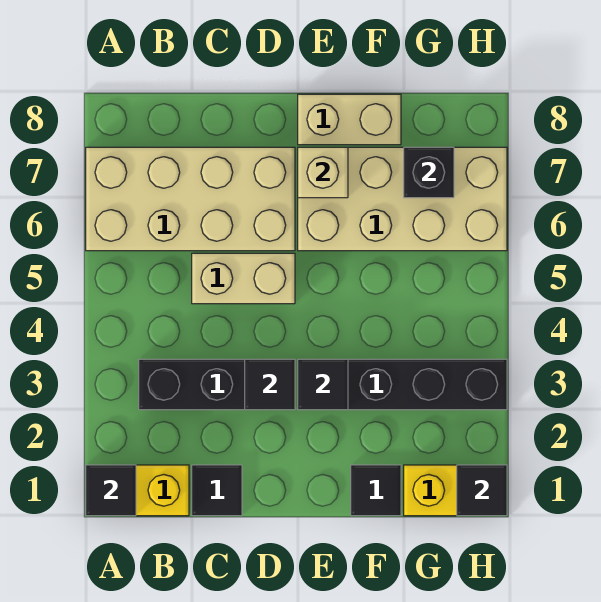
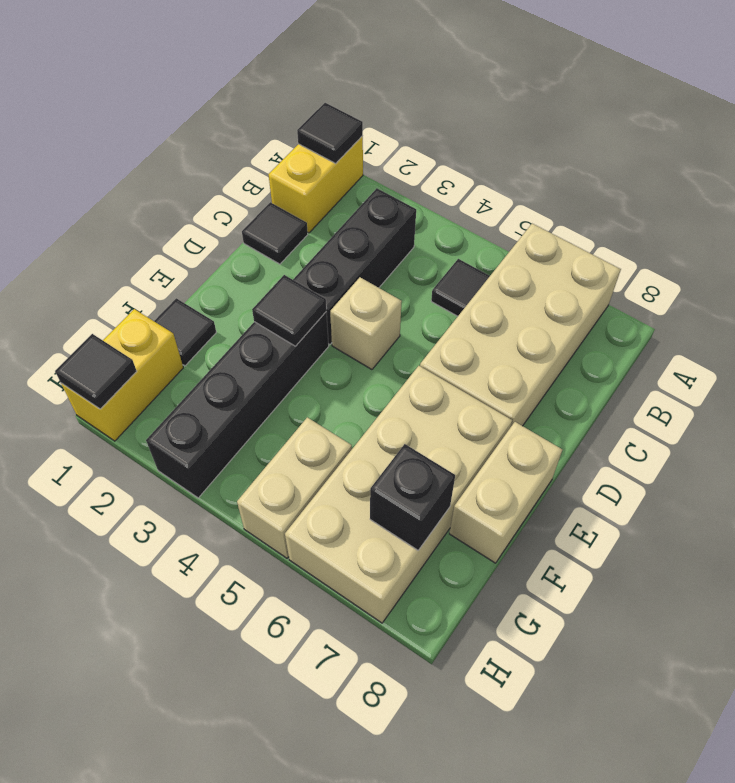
tan brick C5:D5 level 1 -> tan brick G5:H5 level 1
black tile D3 level 2 -> black tile B5 level 1
tan brick E7 level 2 -> tan brick D4 level 1

